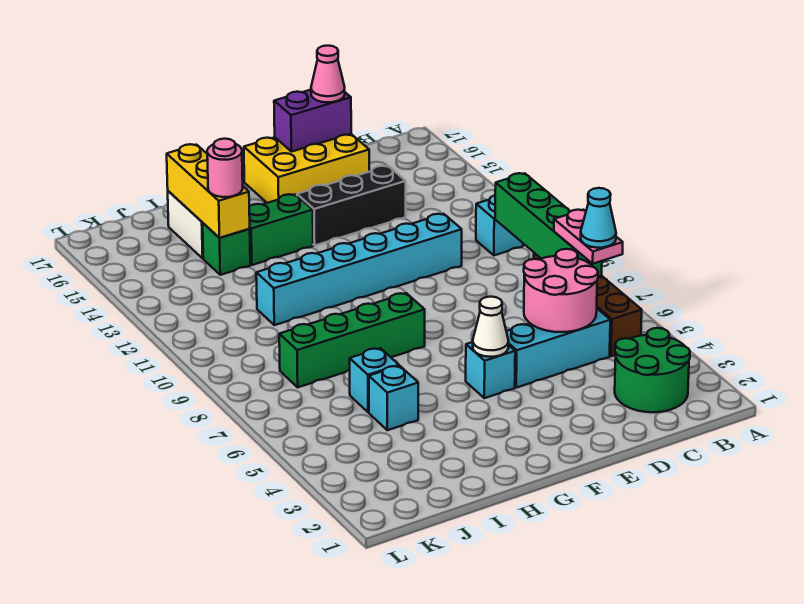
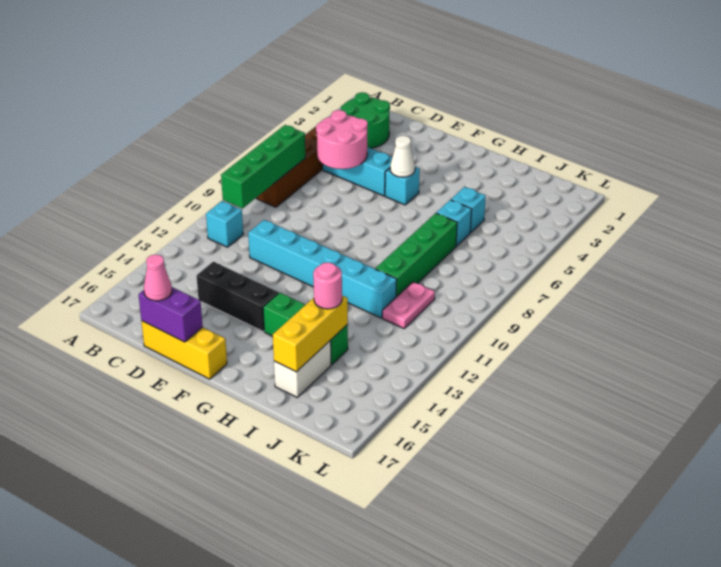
pink plate B6:B7 level 3 -> pink plate J10:J11 level 1
cyan cone B6 level 4 -> none
yellow brick D16:F17 level 1 -> yellow brick D17:F17 level 1
green brick G8:J8 level 1 -> green brick I7:I10 level 1

